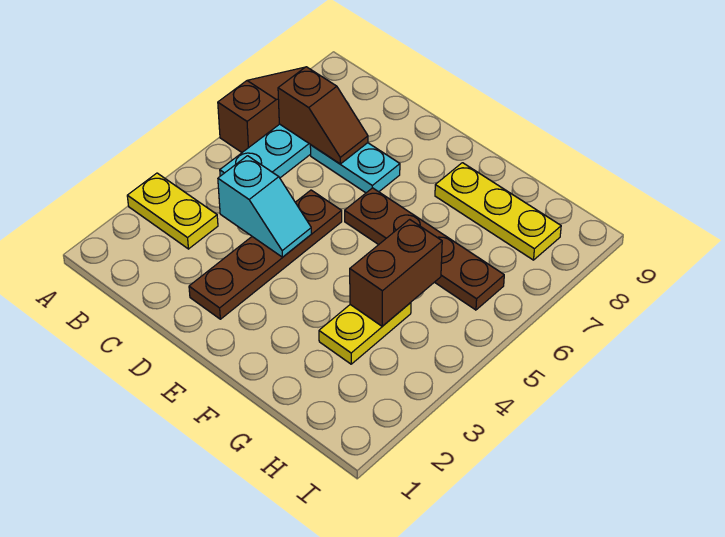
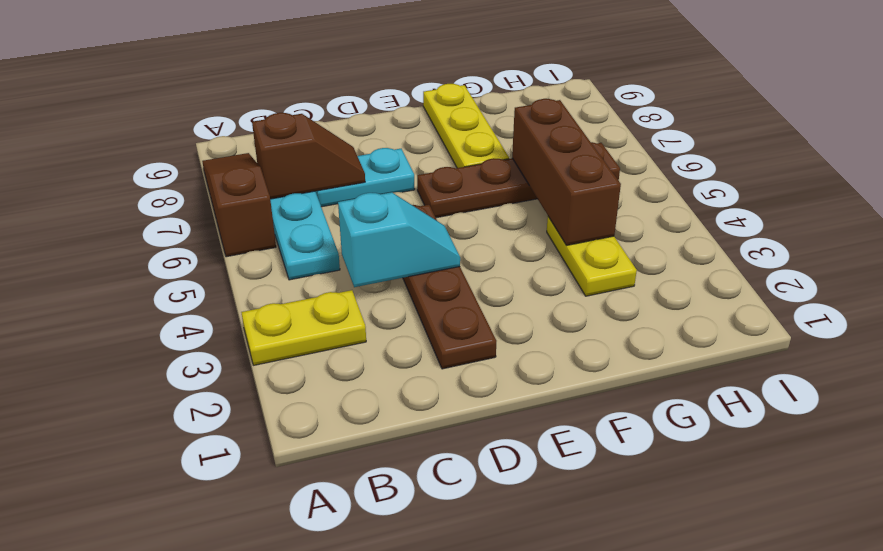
yellow plate F8:H8 level 1 -> yellow plate F7:F9 level 1
brown brick G4:G5 level 2 -> brown brick G4:G6 level 2

